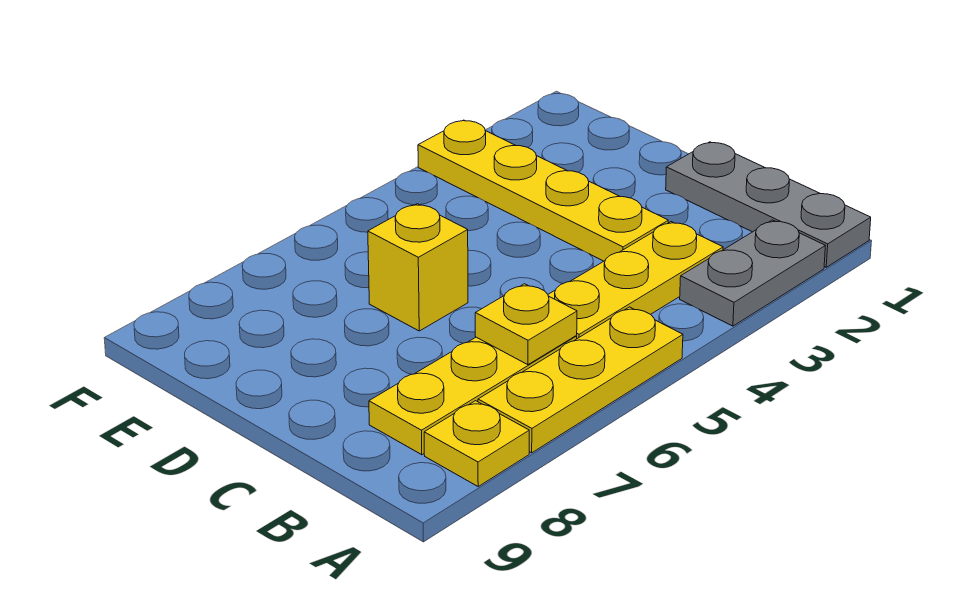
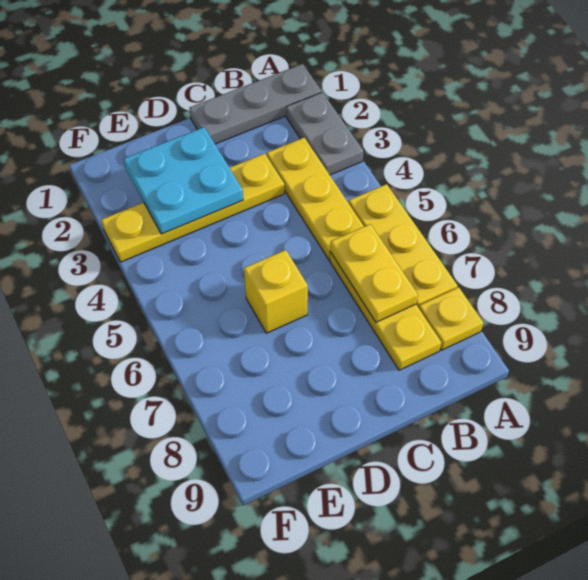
yellow plate B6 level 2 -> yellow plate B6:B7 level 2
none -> cyan plate D2:E3 level 2

